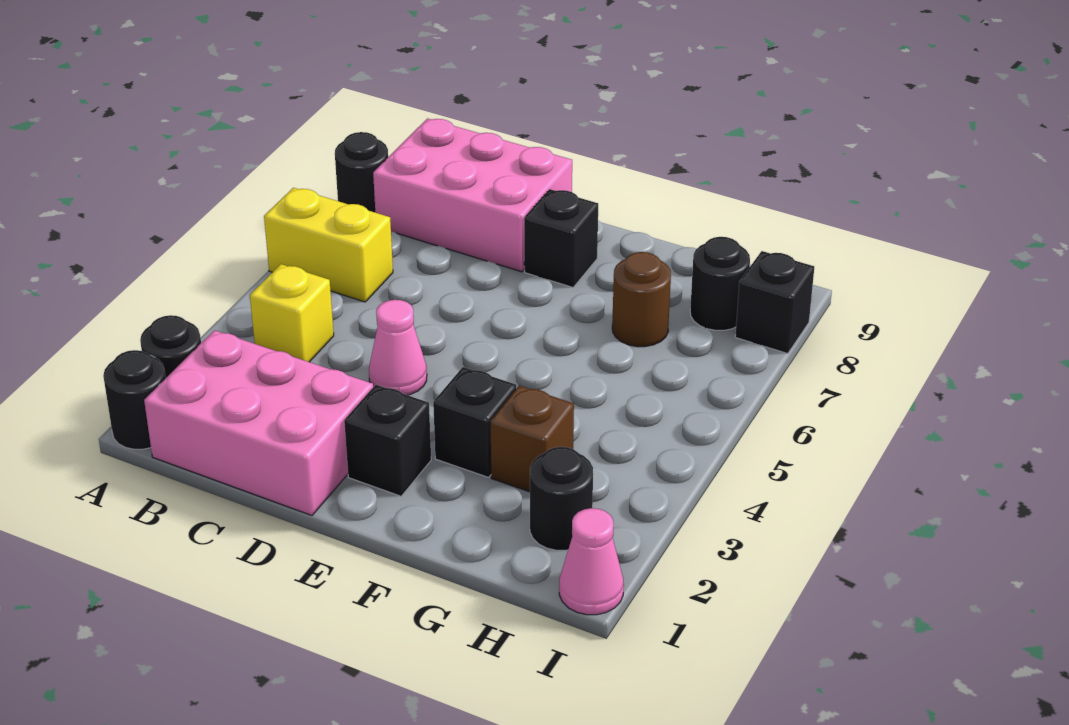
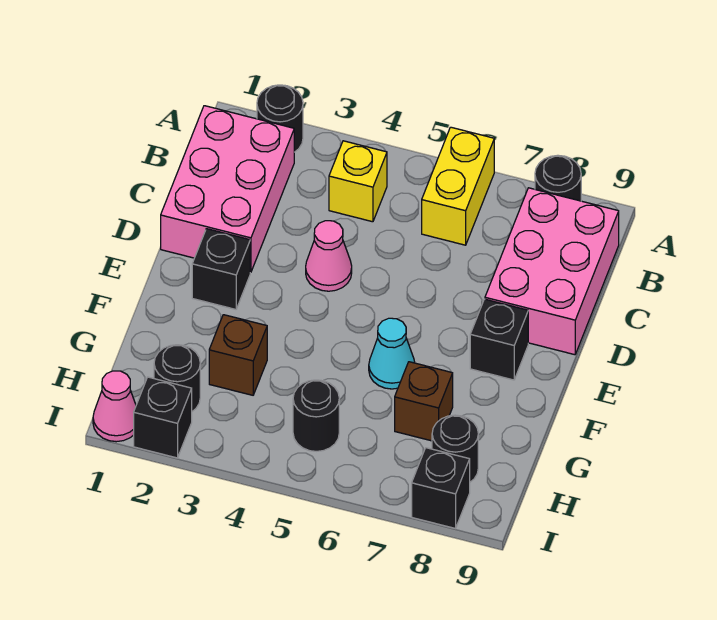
black round brick A1 level 1 -> black round brick H5 level 1
black brick F3 level 1 -> black brick I2 level 1
none -> cyan cone F6 level 1
brown round brick G7 level 1 -> brown brick G7 level 1

